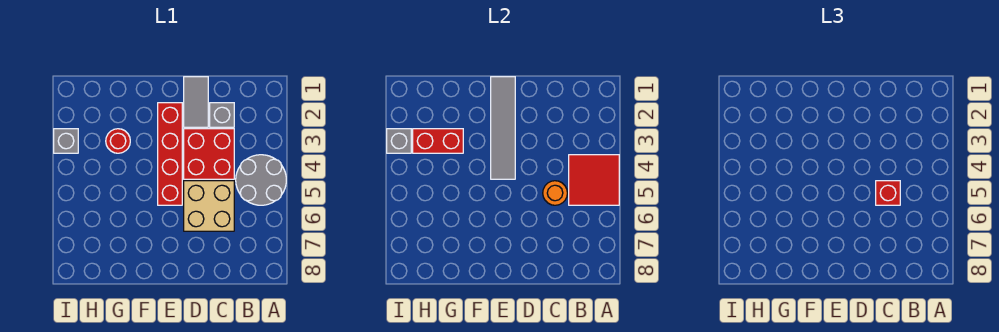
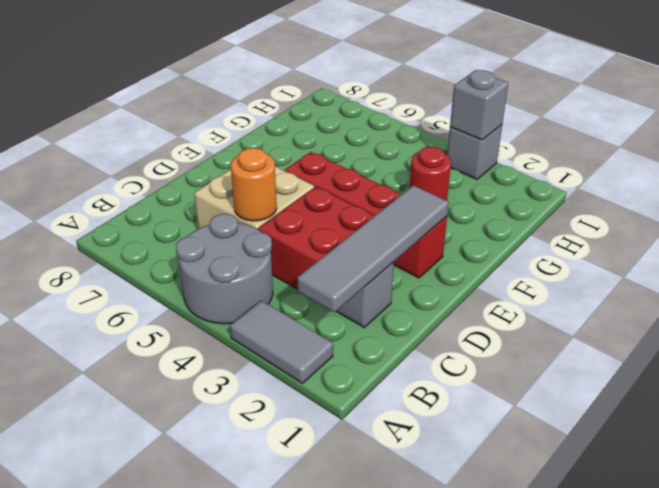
red tile A4:B5 level 2 -> none
red brick C5 level 3 -> none
grey tile D1:D2 level 1 -> grey tile A2:A3 level 1
grey tile E1:E4 level 2 -> grey tile B2:E2 level 2
red brick G3:H3 level 2 -> none

